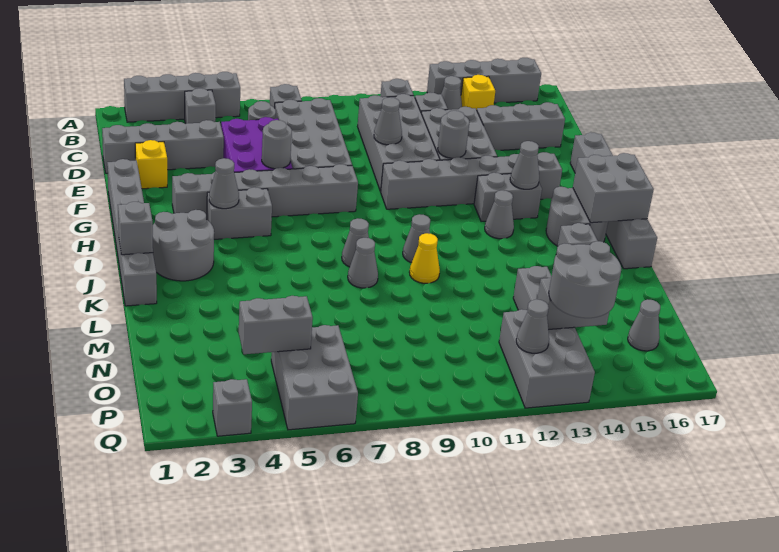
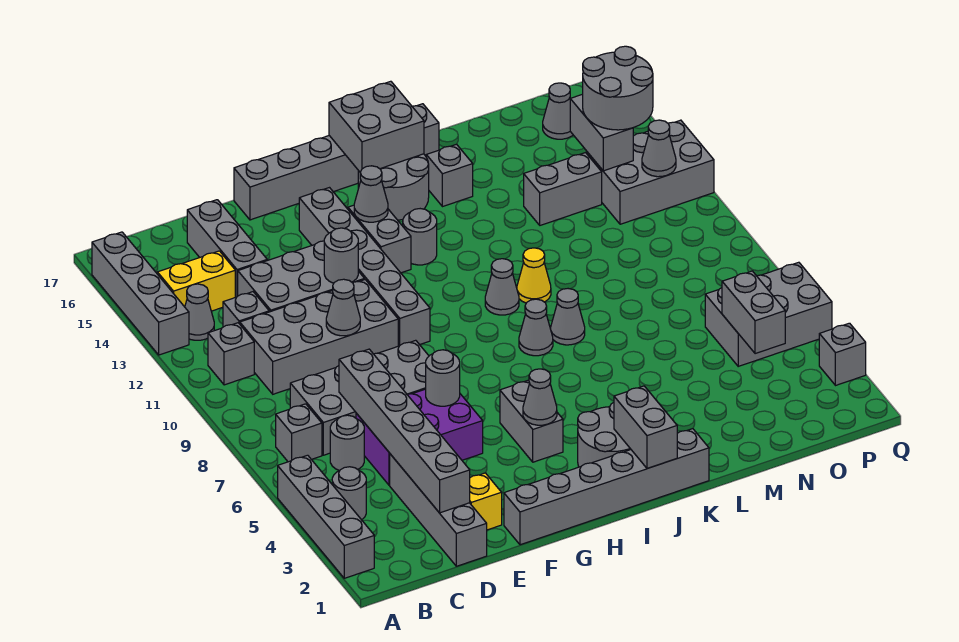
grey brick B4 level 1 -> grey round brick B4 level 1
yellow brick B14 level 1 -> yellow brick B14:C14 level 1
grey brick G3:G8 level 1 -> grey brick D2:D7 level 2
grey cone I13 level 1 -> grey round brick I13 level 1
grey brick J1 level 2 -> grey brick J1:J2 level 2

